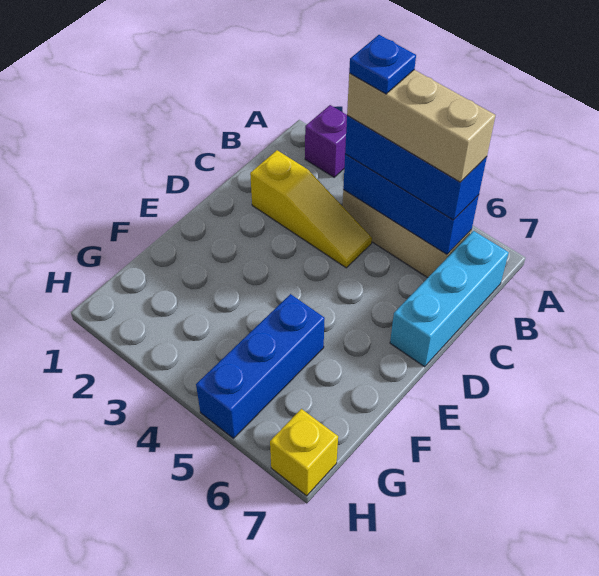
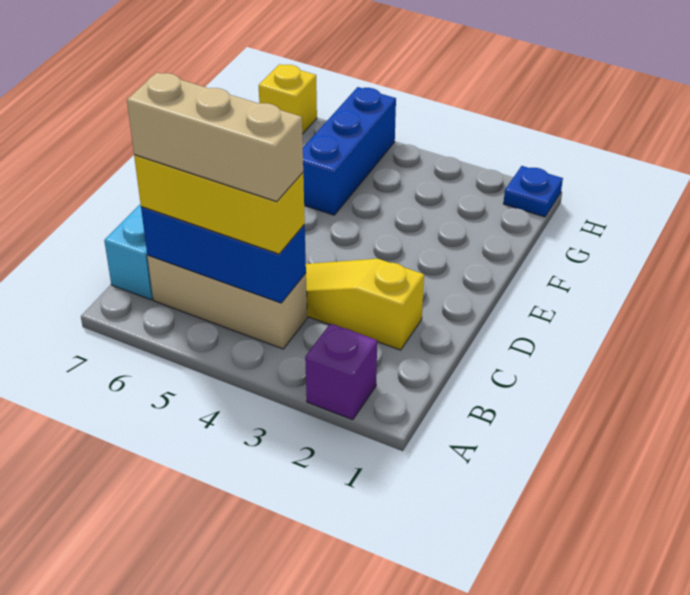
blue brick B4:B6 level 3 -> yellow brick B4:B6 level 3
blue plate B4 level 5 -> blue plate H1 level 1

